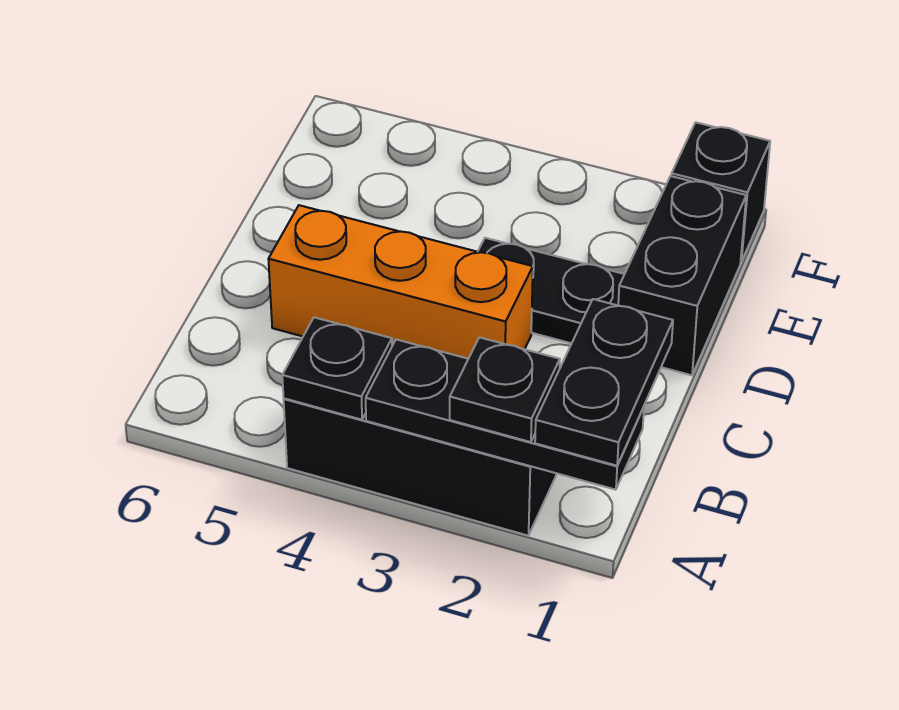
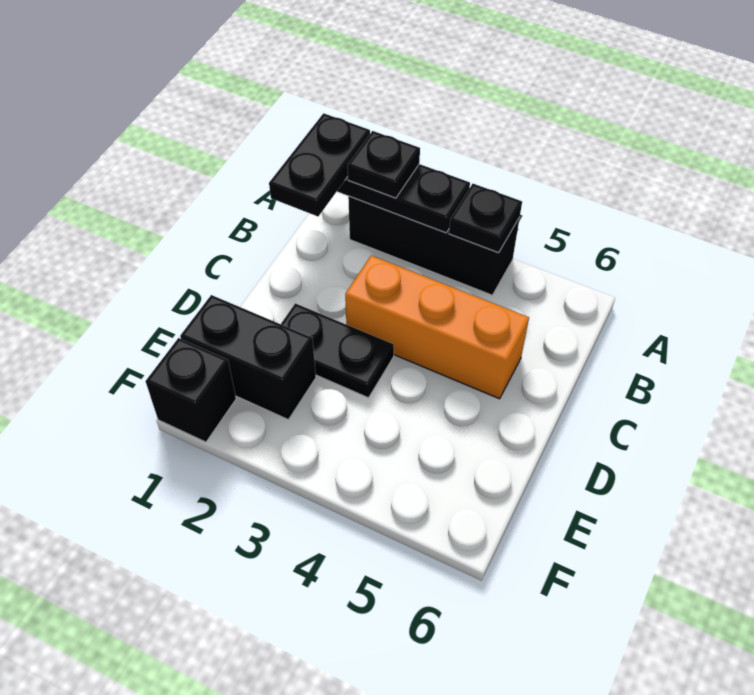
black brick D1:E1 level 1 -> black brick E1:E2 level 1

